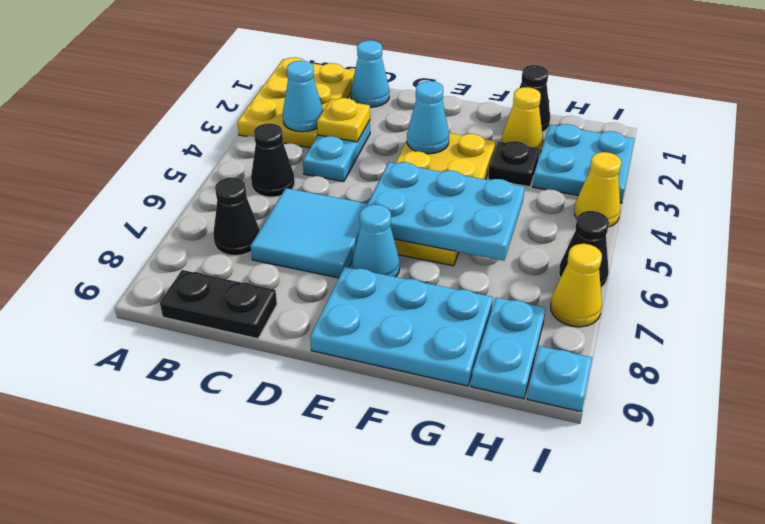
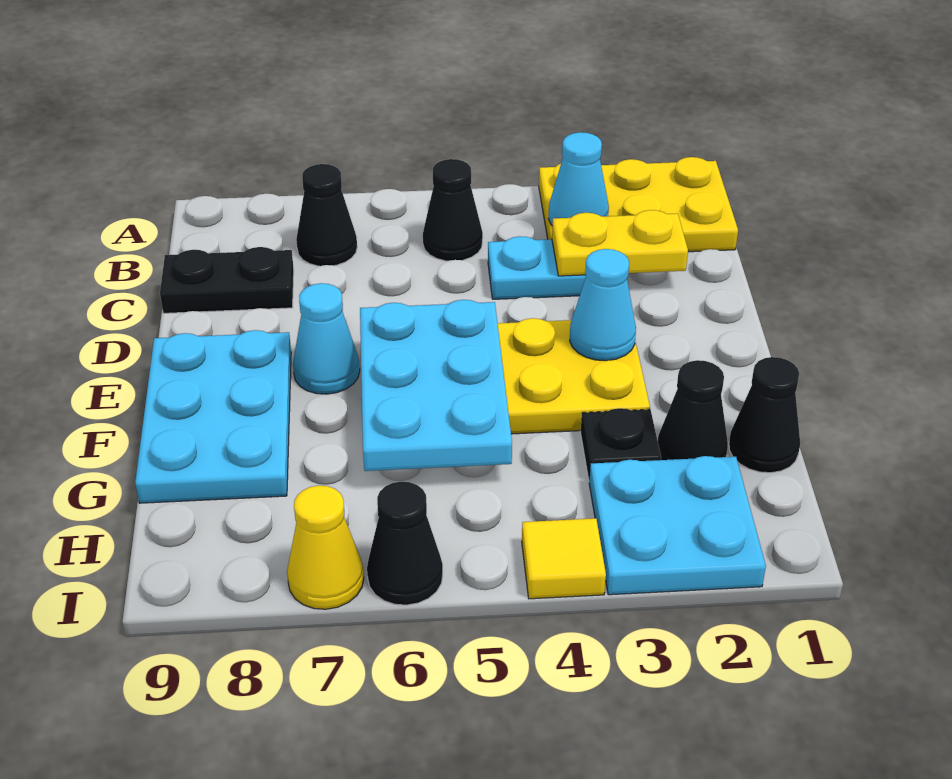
black plate B9:C9 level 1 -> black plate C8:C9 level 1
cyan cone C1 level 1 -> none
yellow plate C3 level 2 -> yellow plate C2:C3 level 2
cyan tile C6:D7 level 1 -> none
yellow cone G2 level 1 -> black cone G2 level 1
cyan plate H8:H9 level 1 -> none
yellow cone I4 level 1 -> yellow tile I4 level 1
cyan plate I9 level 1 -> none

